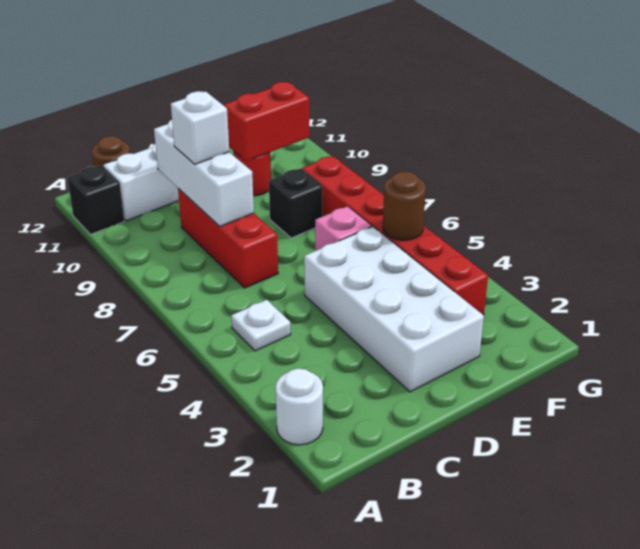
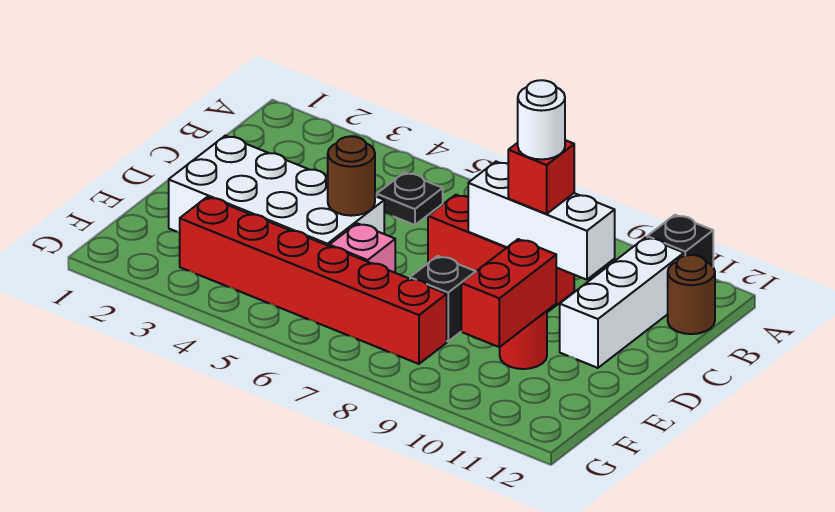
white round brick A2 level 1 -> white round brick C9 level 4
white plate B5 level 1 -> black plate B5 level 1
white brick C9 level 3 -> red brick C9 level 3
brown round brick F5 level 2 -> brown round brick D5 level 2

